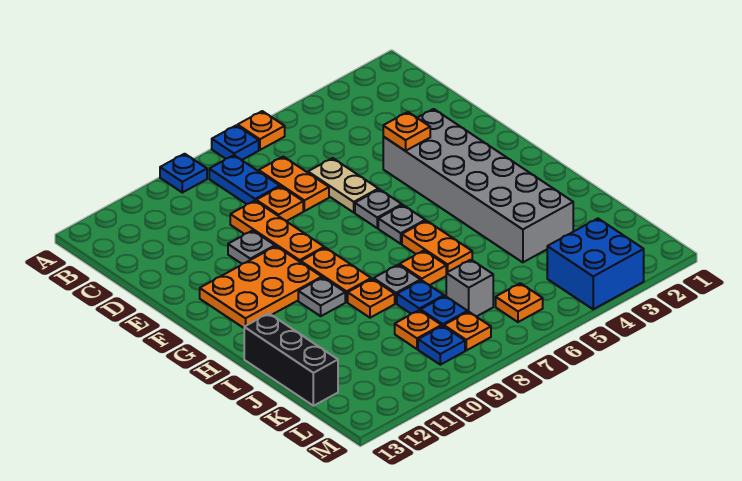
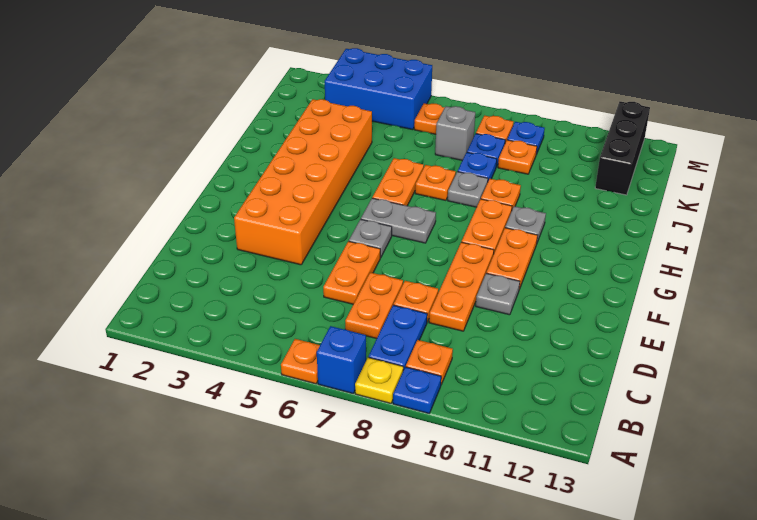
blue plate A7 level 1 -> blue brick A7 level 1
none -> yellow plate A8 level 1
tan plate D6:E6 level 1 -> orange plate D6:E6 level 1
grey brick E3:J4 level 1 -> orange brick E3:J4 level 1
orange plate E4 level 2 -> orange plate B9 level 1
orange plate F10:G12 level 1 -> orange plate F10:G10 level 1
grey plate G6 level 1 -> grey plate G6:G7 level 1
black brick I13:K13 level 1 -> black brick K12:M12 level 1
blue brick L3:M4 level 1 -> blue brick L3:M5 level 1

